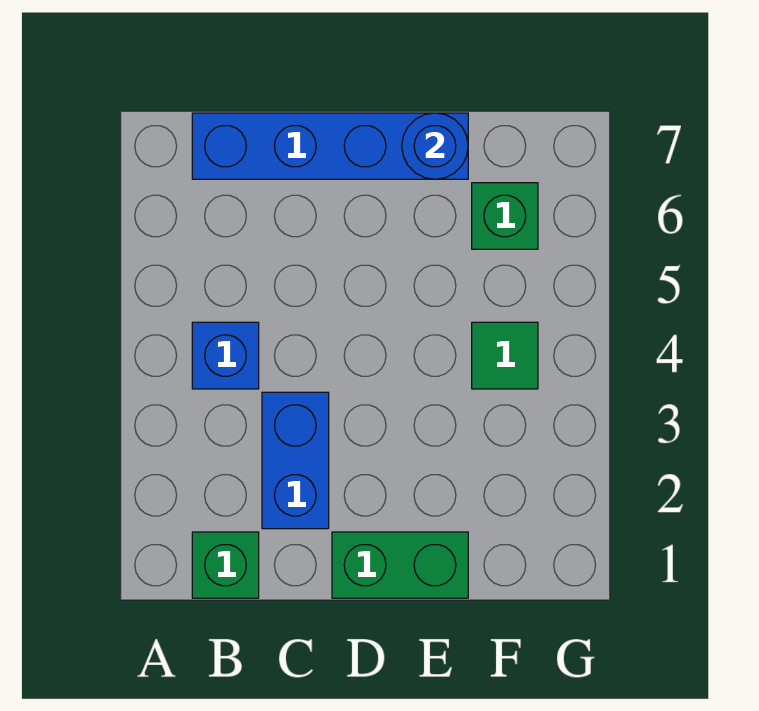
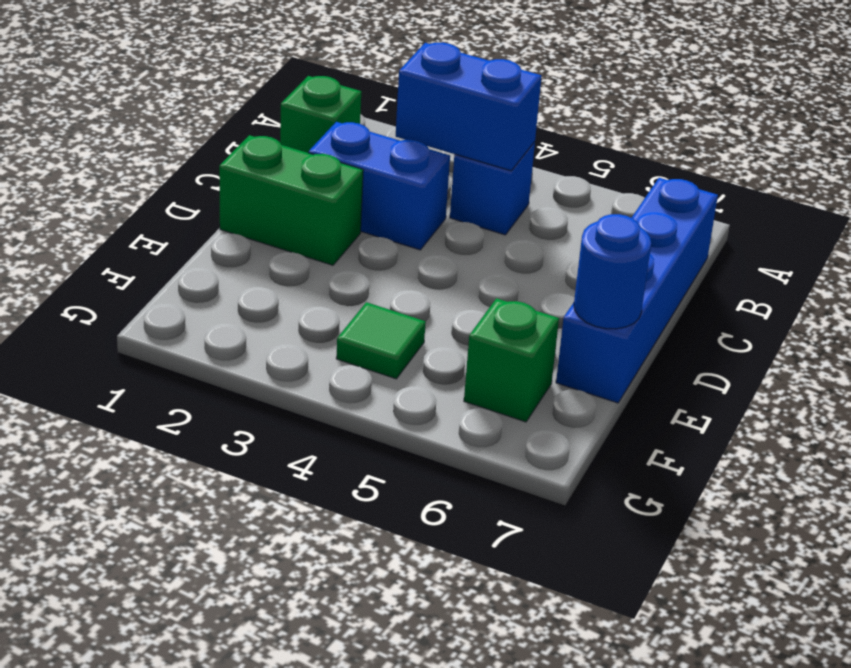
none -> blue brick B3:B4 level 2
green brick D1:E1 level 1 -> green brick D1:D2 level 1

